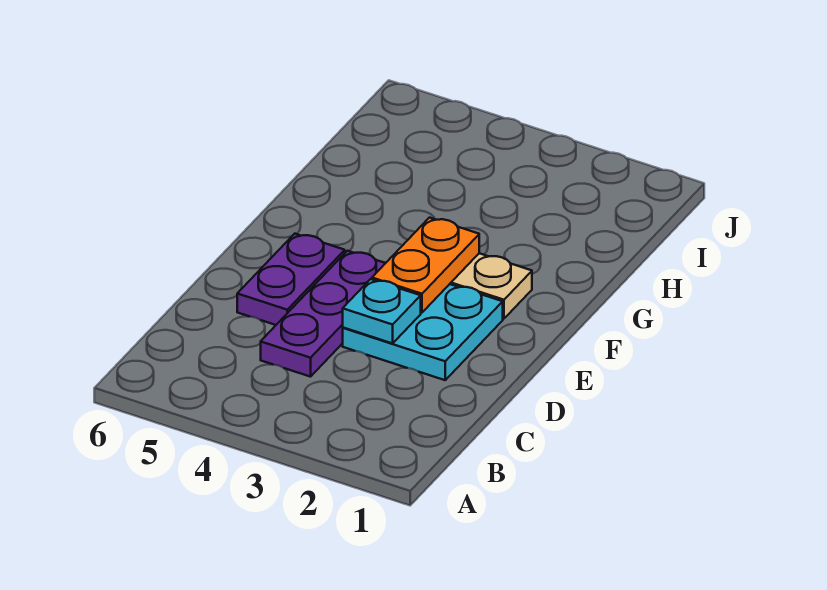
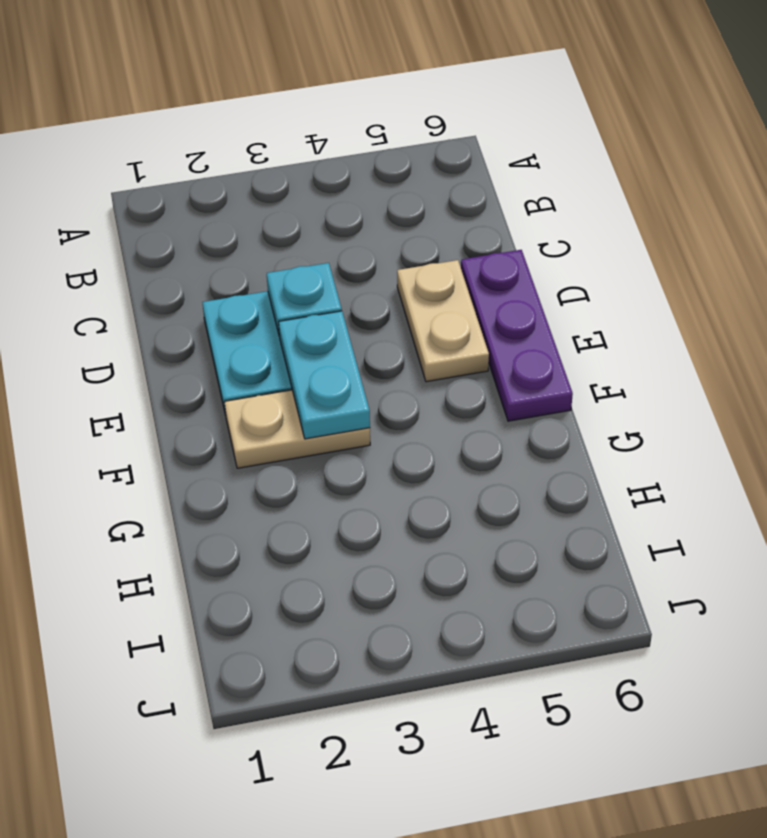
purple plate C4:E4 level 1 -> purple plate D6:F6 level 1
purple plate D5:E5 level 1 -> tan plate D5:E5 level 1
orange plate E3:F3 level 2 -> cyan plate E3:F3 level 2

